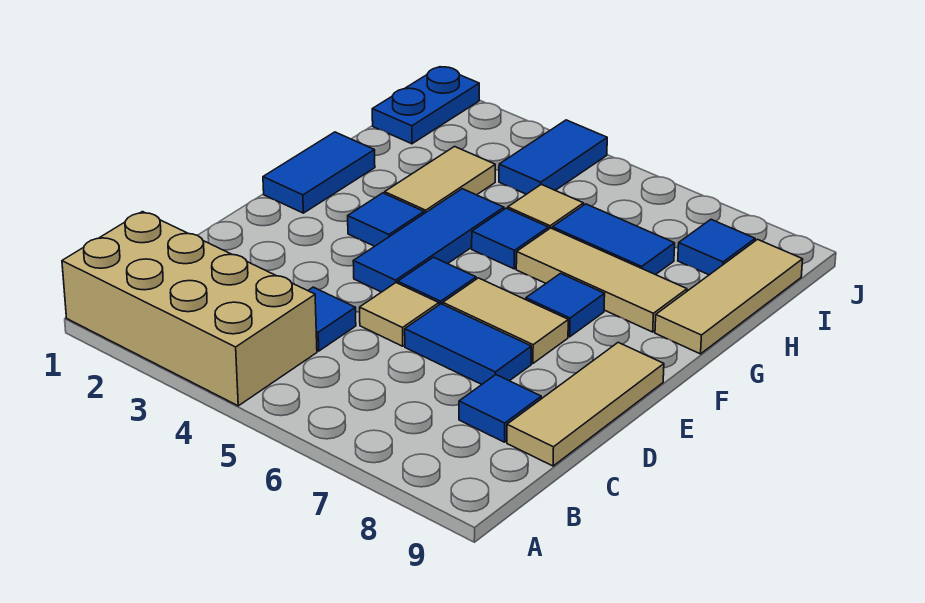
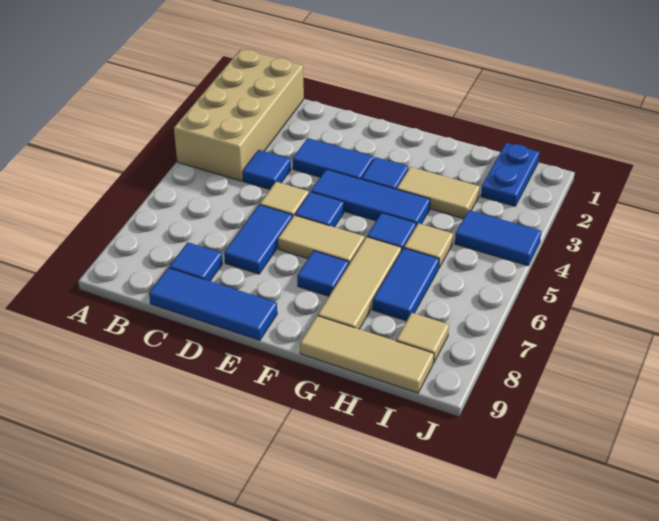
tan tile C9:E9 level 1 -> blue tile C9:E9 level 1
tan tile E6:E7 level 1 -> tan tile E6:F6 level 1
blue tile F1:G1 level 1 -> blue tile D3:E3 level 1
blue plate I1:J1 level 1 -> blue plate I1:I2 level 1
blue tile I8 level 1 -> tan tile I8 level 1

